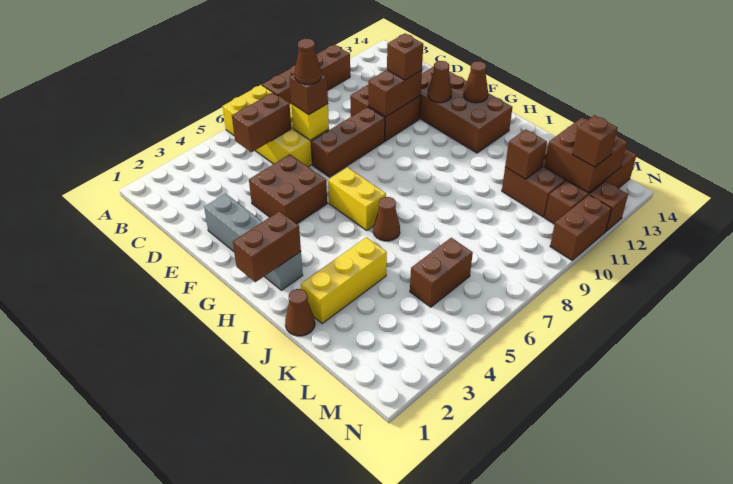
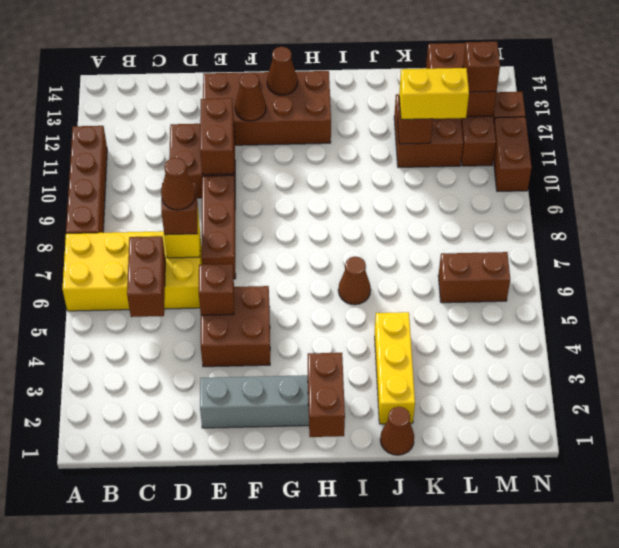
brown brick E11 level 3 -> brown brick E5 level 2
yellow brick G6:H6 level 1 -> yellow brick K11:L11 level 3
brown brick L5:L6 level 1 -> brown brick L6:M6 level 1

